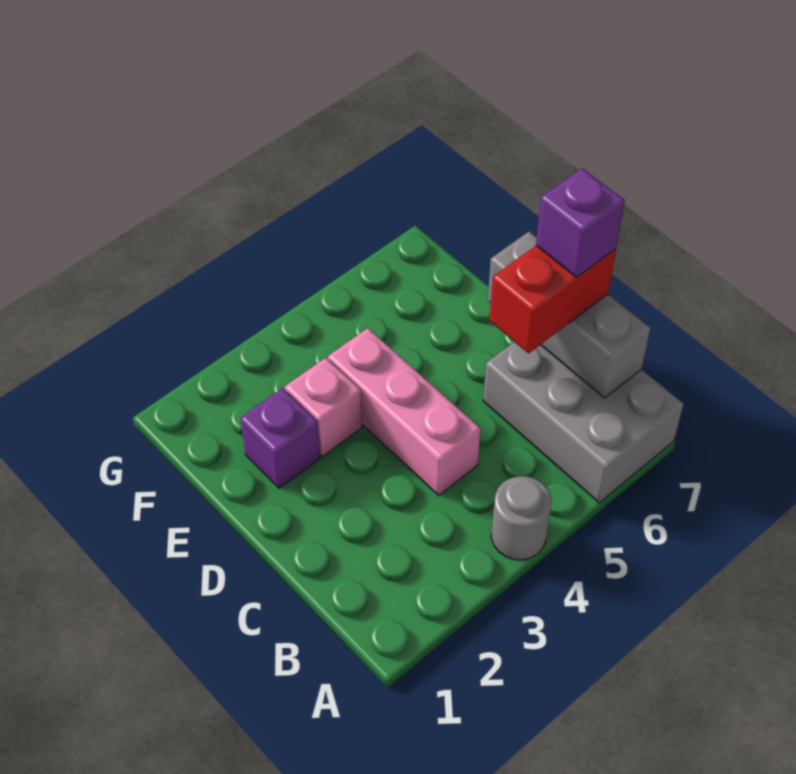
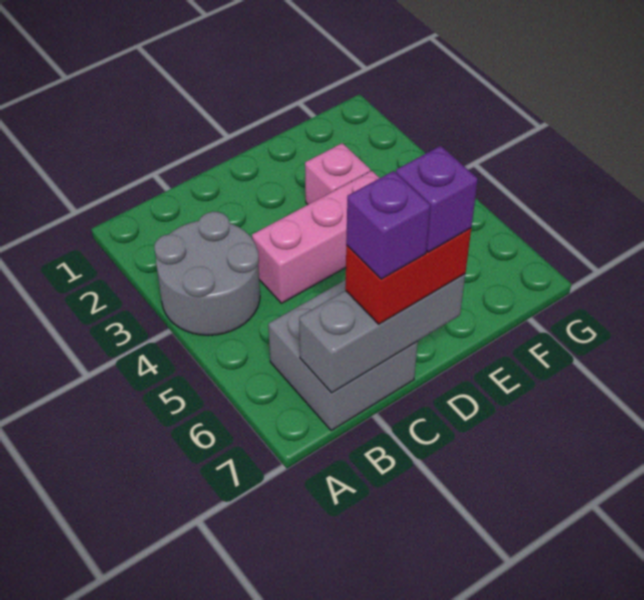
grey round brick A4 level 1 -> grey round brick A3:B4 level 1
grey brick A6:C7 level 1 -> grey brick B6:C7 level 1
red brick C6:C7 level 3 -> red brick C7:D7 level 3
purple brick E2 level 1 -> purple brick D7 level 4

